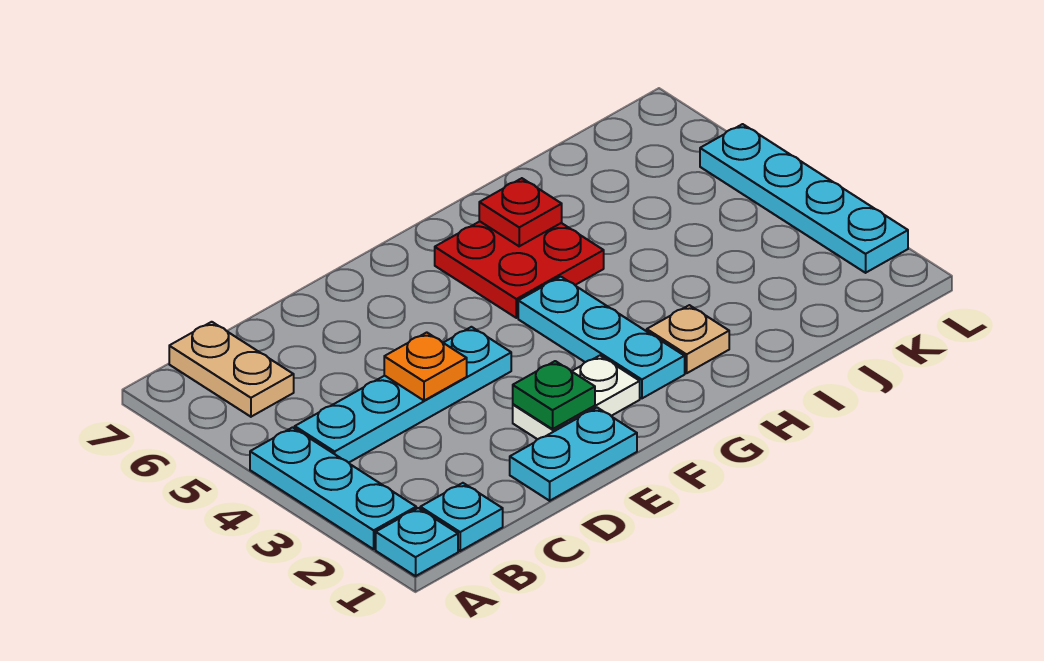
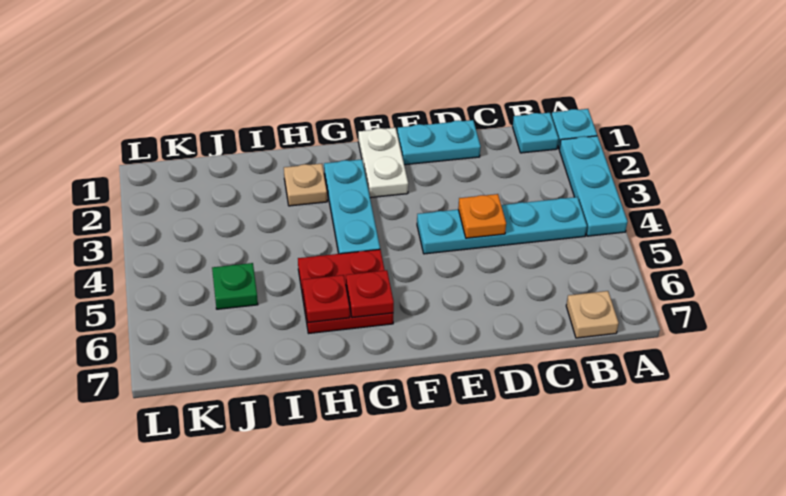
tan plate B6:B7 level 1 -> tan plate B7 level 1
white plate E2:F2 level 1 -> white plate F1:F2 level 1
green plate E2 level 2 -> green plate J5 level 1
none -> red plate G6 level 2
cyan plate L2:L5 level 1 -> none

